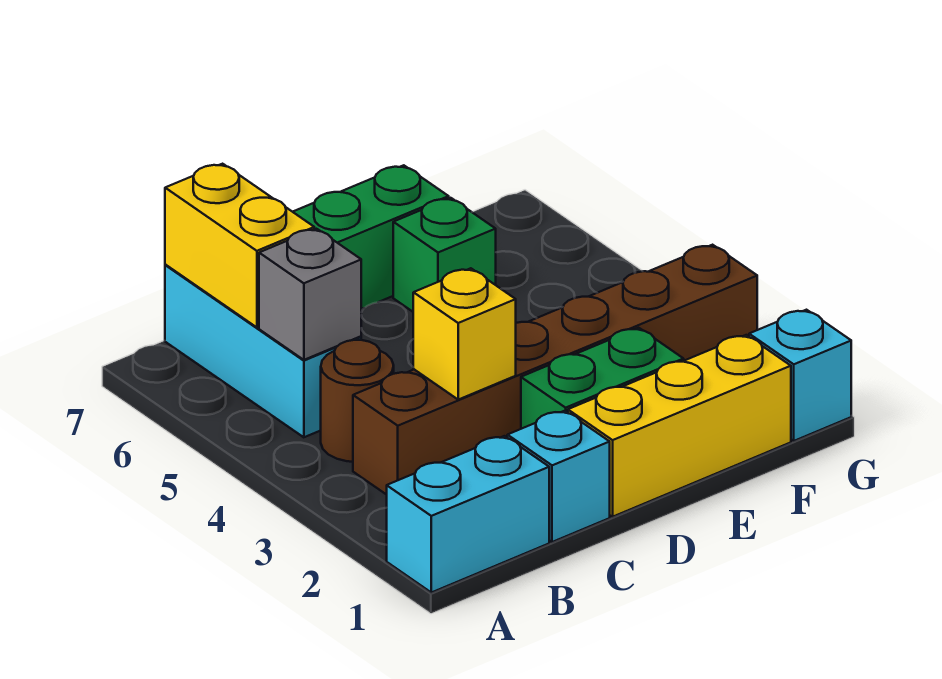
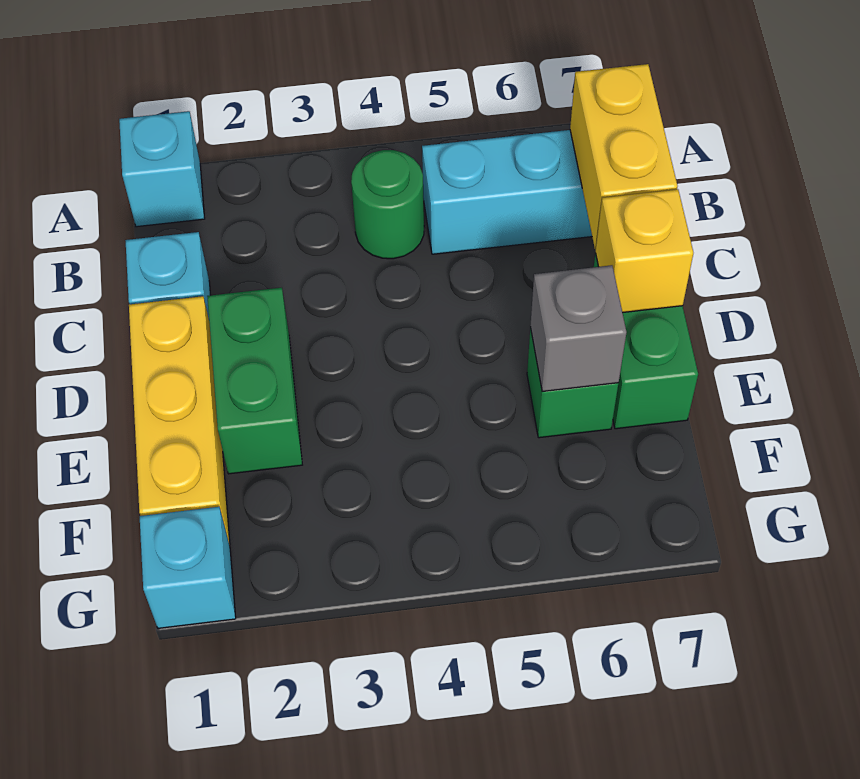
cyan brick A1:B1 level 1 -> cyan brick A1 level 1
brown brick B3:G3 level 1 -> none
brown round brick B4 level 1 -> green round brick B4 level 1
grey brick B5 level 2 -> grey brick E6 level 2
yellow brick B6:B7 level 2 -> yellow brick B7:C7 level 2
yellow brick C3 level 2 -> yellow brick D7 level 2

